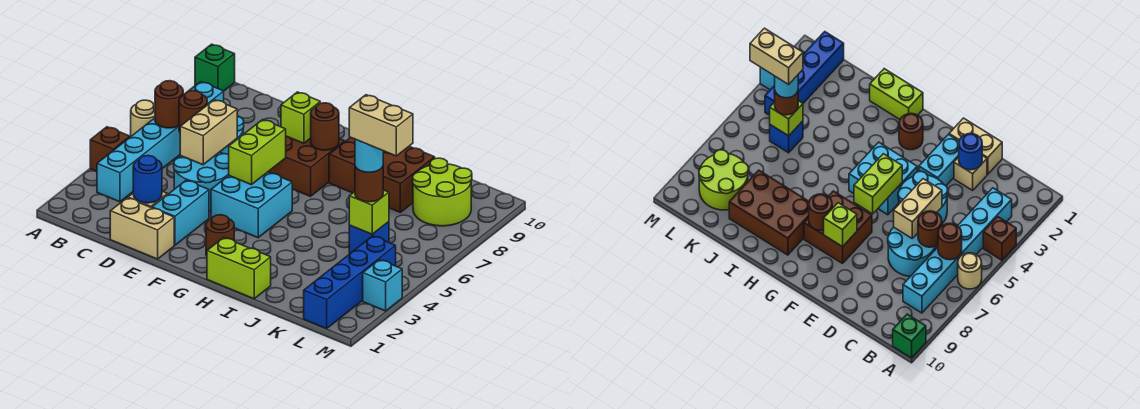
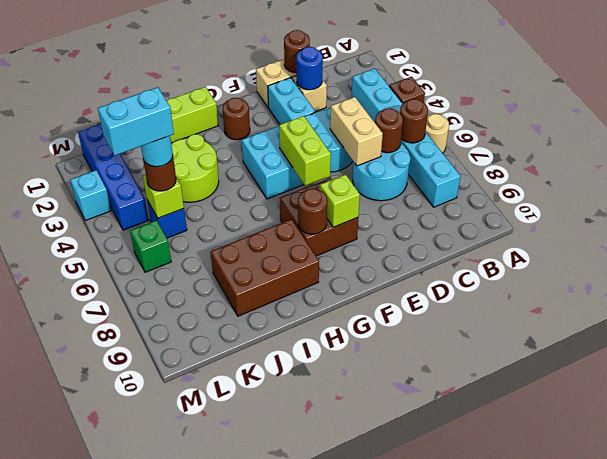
green brick A10 level 1 -> green brick L6 level 1
none -> brown round brick D1 level 2
tan brick K5:L5 level 5 -> cyan brick K5:L5 level 5
lime round brick K8:L9 level 1 -> lime round brick I3:J4 level 1

